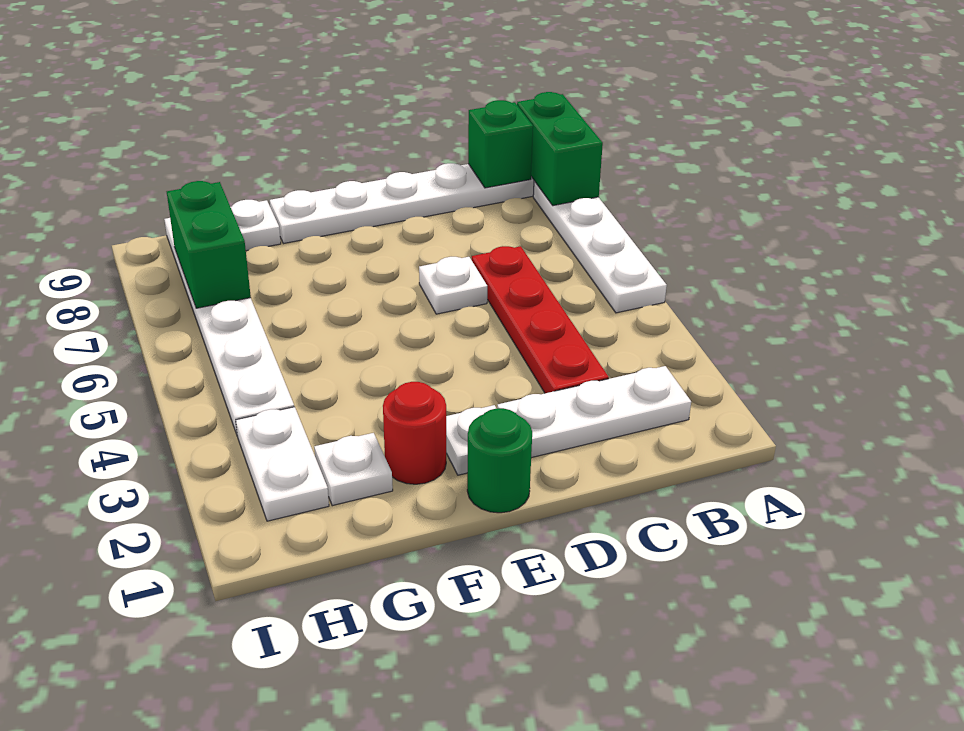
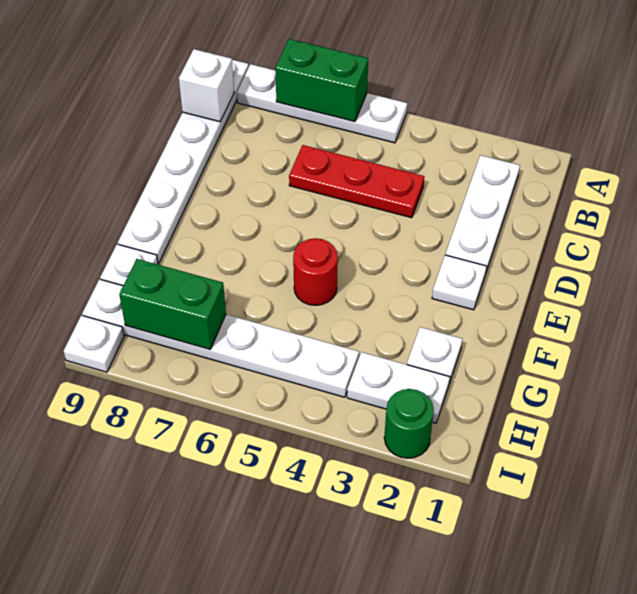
green brick A8:A9 level 2 -> green brick A6:A7 level 2
green brick B9 level 2 -> white brick B9 level 2
red plate C3:C6 level 1 -> red plate C4:C6 level 1
white plate D6 level 1 -> white plate I9 level 1
green round brick E1 level 1 -> green round brick I2 level 1
red round brick F2 level 1 -> red round brick F5 level 1

